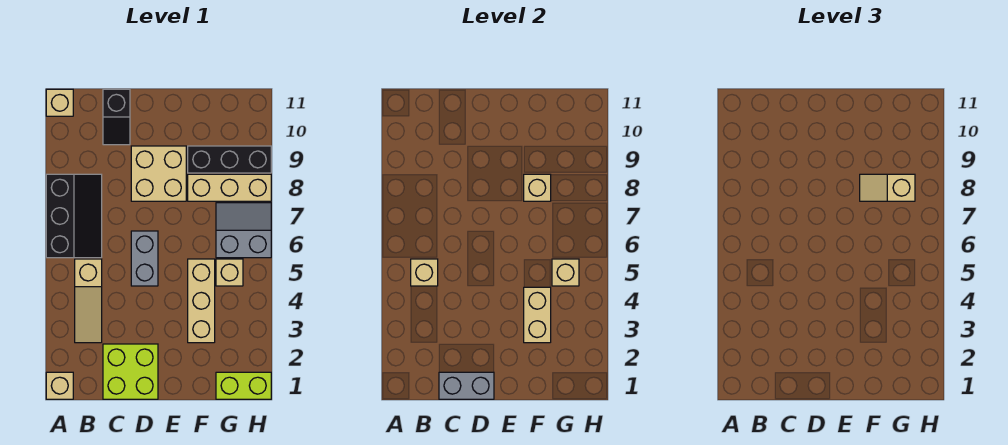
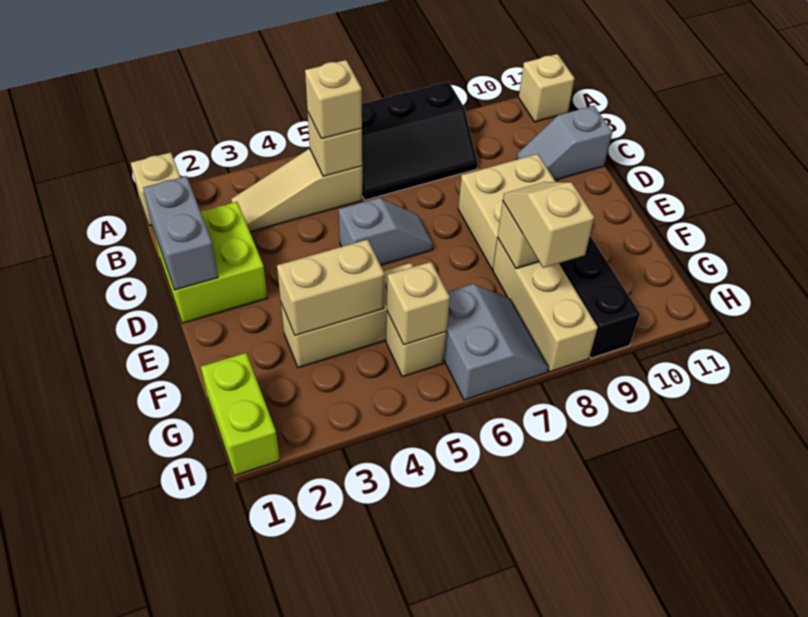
none -> tan brick B5 level 3
black slope C10:C11 level 1 top 11 -> grey slope C10:C11 level 1 top 11
grey brick D5:D6 level 1 -> grey slope D5:D6 level 1 top 5

